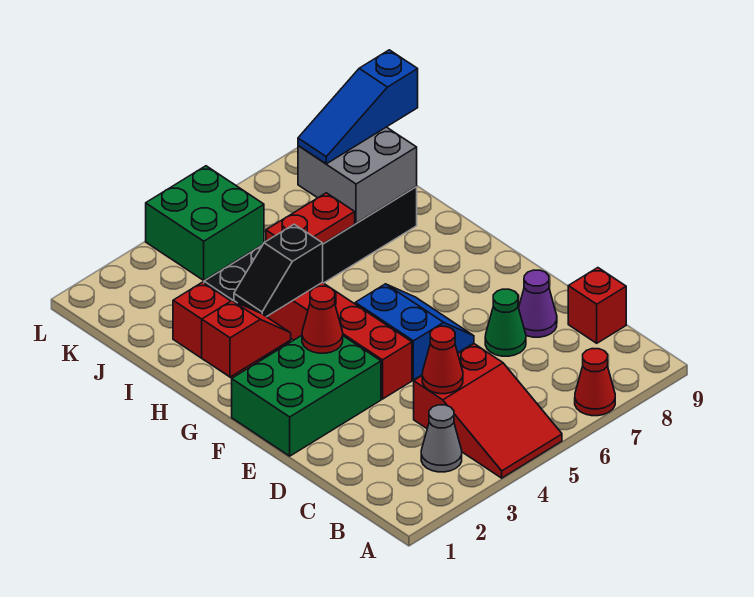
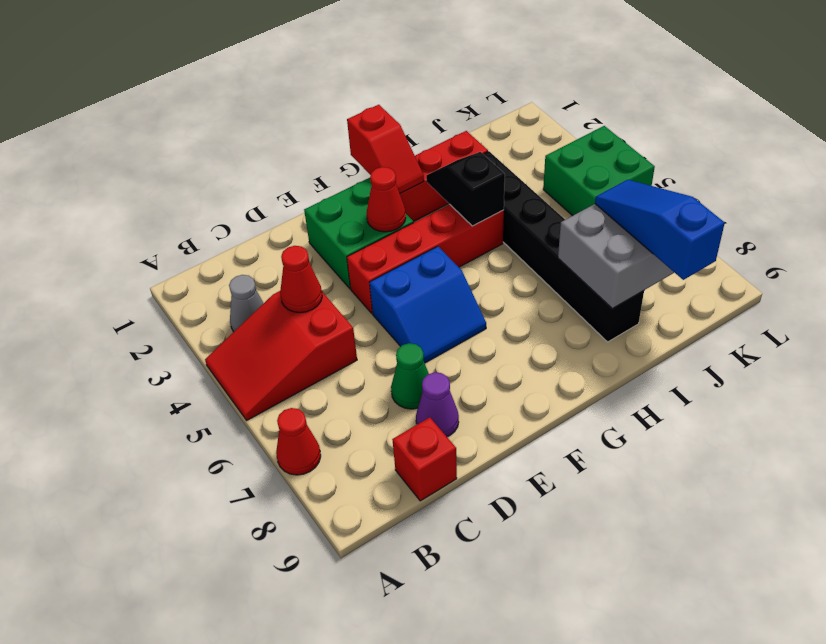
green brick E1:F3 level 1 -> green brick E2:F3 level 1
red plate I5:I6 level 2 -> none

